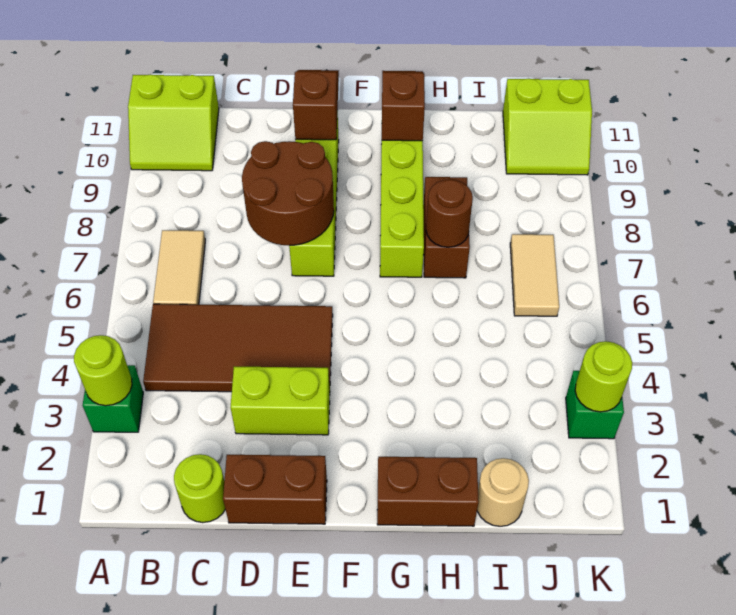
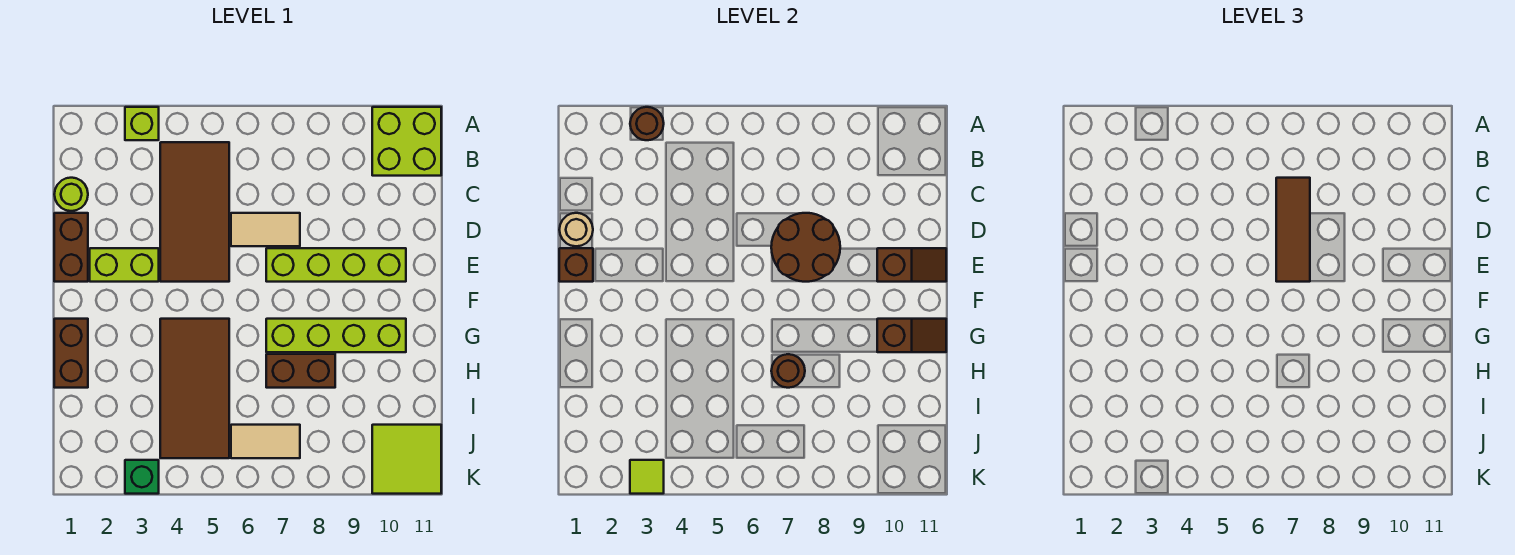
green brick A3 level 1 -> lime brick A3 level 1
lime round brick A3 level 2 -> brown round brick A3 level 2
lime slope A10:B11 level 1 top 11 -> lime brick A10:B11 level 1
tan tile B6:B7 level 1 -> tan tile D6:D7 level 1
none -> brown tile C7:E7 level 3
lime brick D3:E3 level 1 -> lime brick E2:E3 level 1
none -> brown brick E1 level 2
none -> brown tile G4:J5 level 1
tan round brick I1 level 1 -> tan round brick D1 level 2
lime slope J10:K11 level 1 top 11 -> lime tile J10:K11 level 1
lime round brick K3 level 2 -> lime tile K3 level 2

